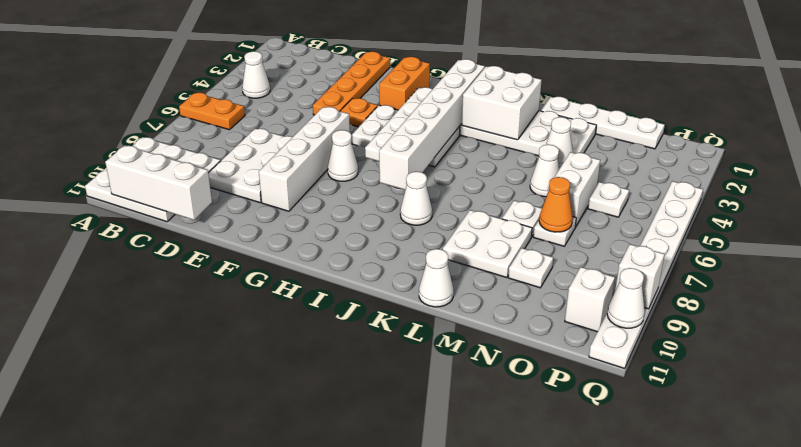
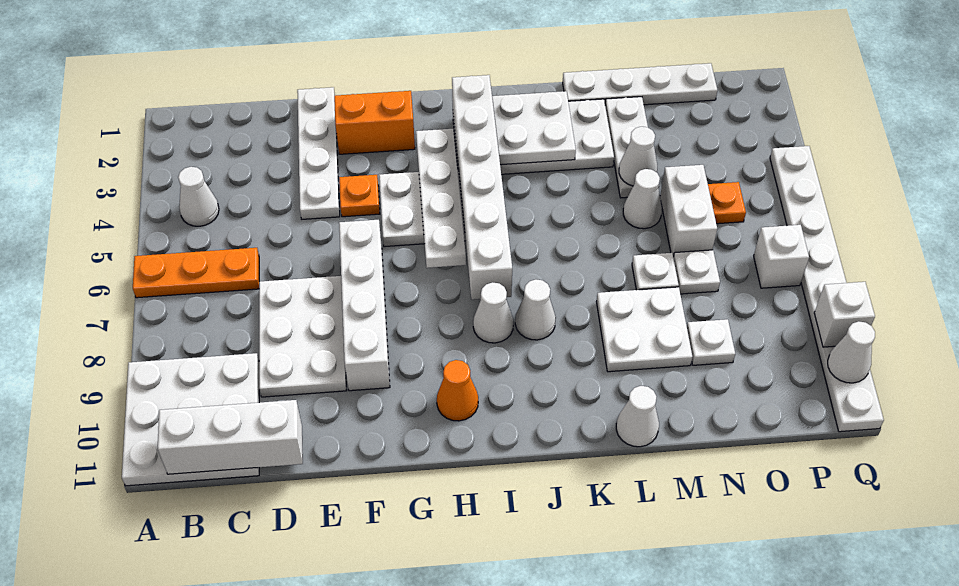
orange plate A6:B6 level 1 -> orange plate A6:C6 level 1
orange plate E1:E4 level 1 -> white plate E1:E4 level 1
orange brick G2:G3 level 1 -> orange brick F2:G2 level 1
white cone G7 level 1 -> white cone I8 level 1
white brick J2:K3 level 2 -> white plate J2:K3 level 2
orange cone N7 level 2 -> orange cone H10 level 1
white plate O5 level 1 -> orange plate O5 level 1
white brick P10 level 1 -> white brick P7 level 1

